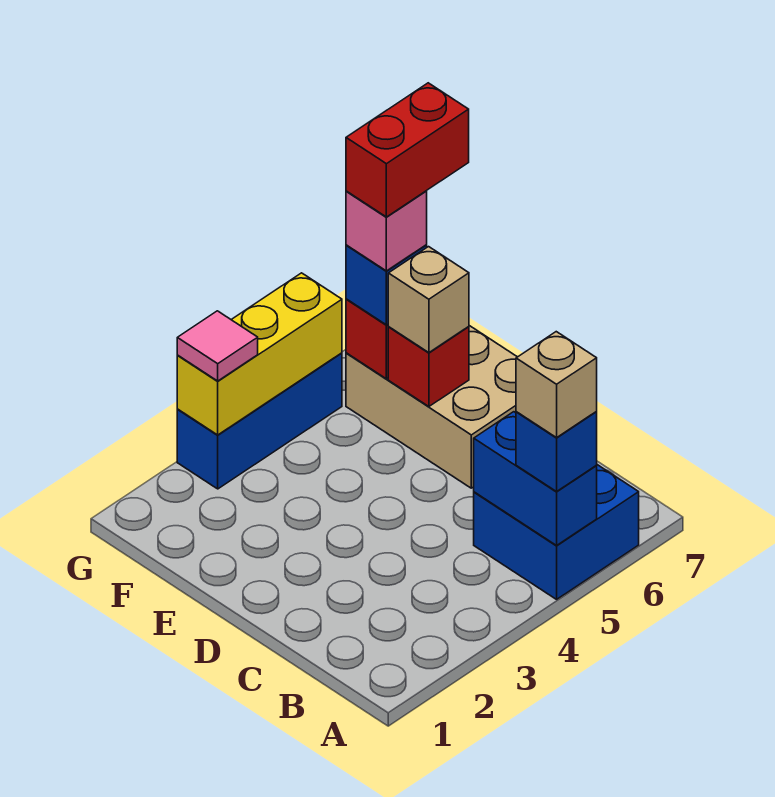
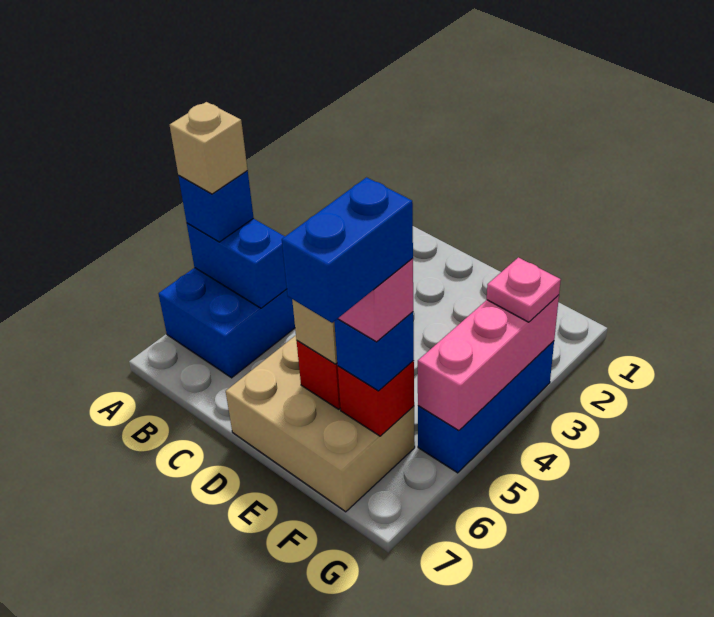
red brick F6:F7 level 5 -> blue brick F6:F7 level 5
yellow brick G3:G5 level 2 -> pink brick G3:G5 level 2
pink tile G3 level 3 -> pink plate G3 level 3

